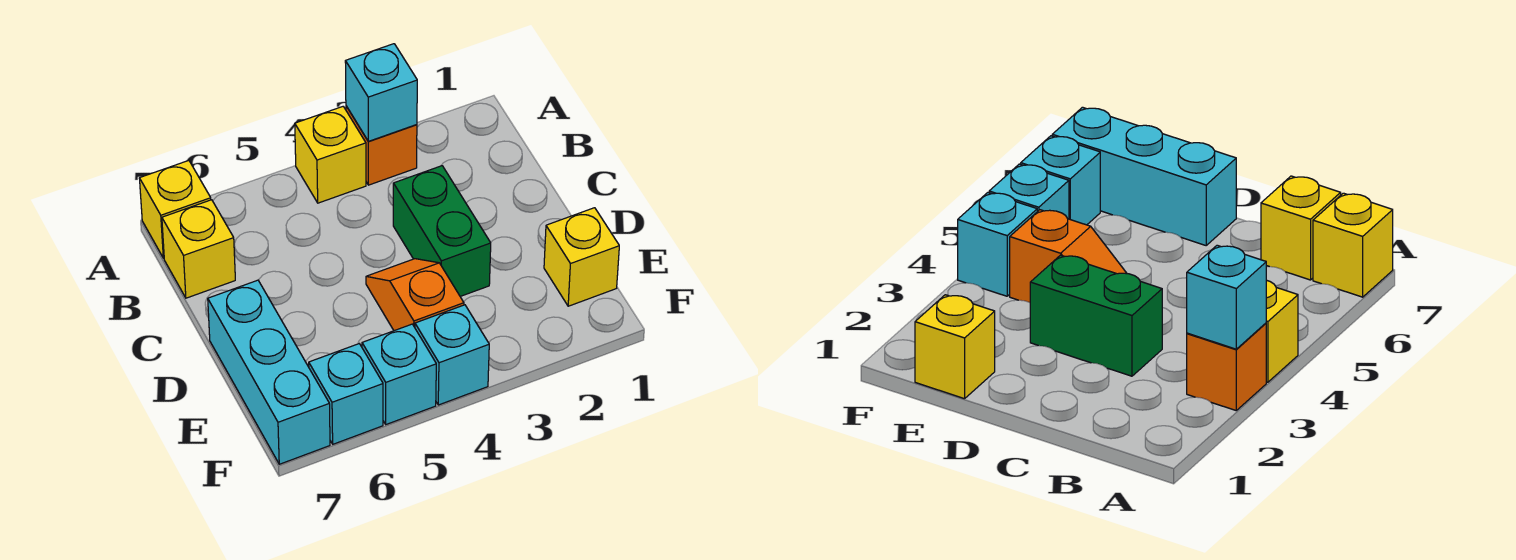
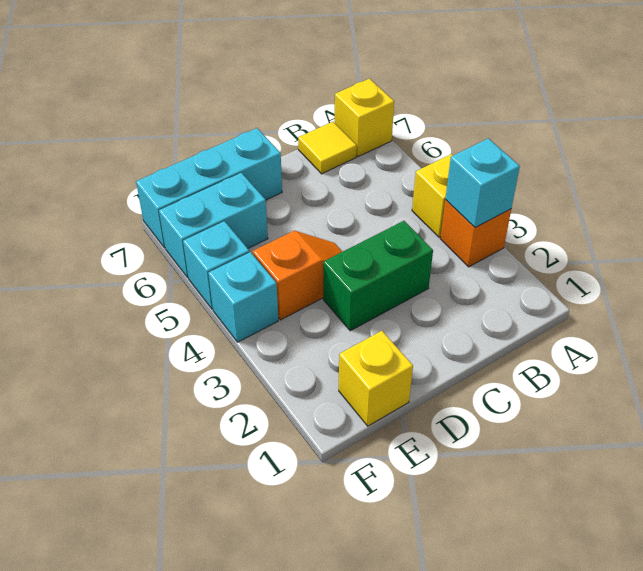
yellow brick B7 level 1 -> yellow tile B7 level 1
cyan brick F6 level 1 -> cyan brick E6:F6 level 1

